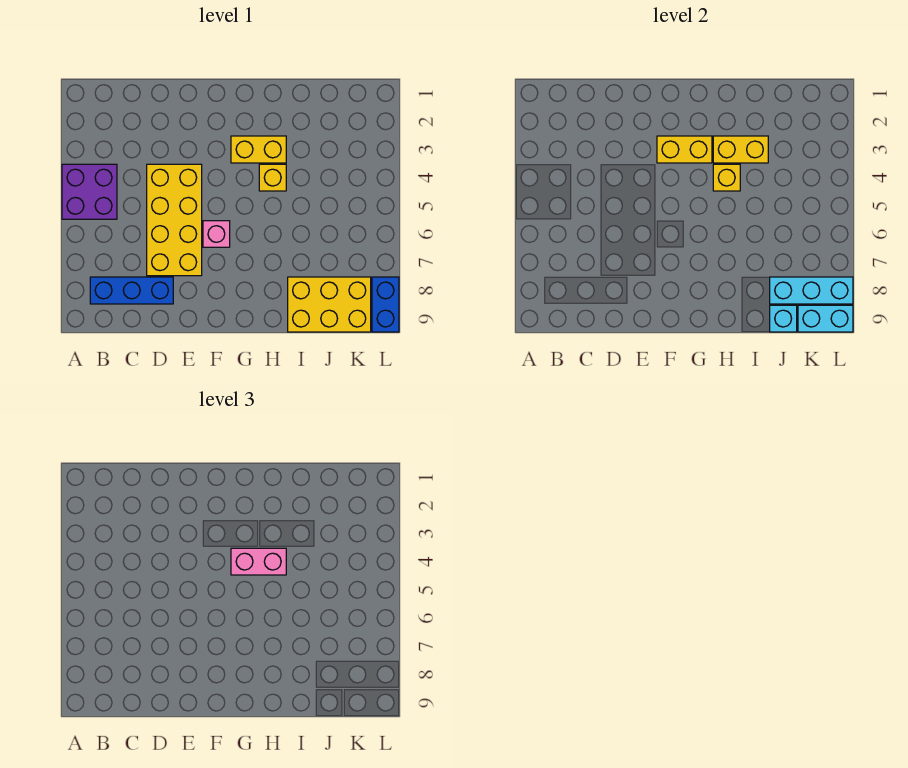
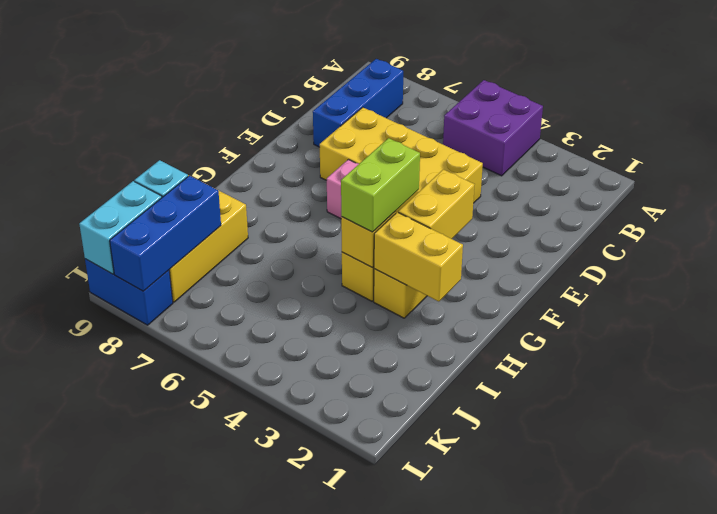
pink brick G4:H4 level 3 -> lime brick G4:H4 level 3
yellow brick H3:I3 level 2 -> yellow brick H2:H3 level 2
cyan brick J8:L8 level 2 -> blue brick J8:L8 level 2

